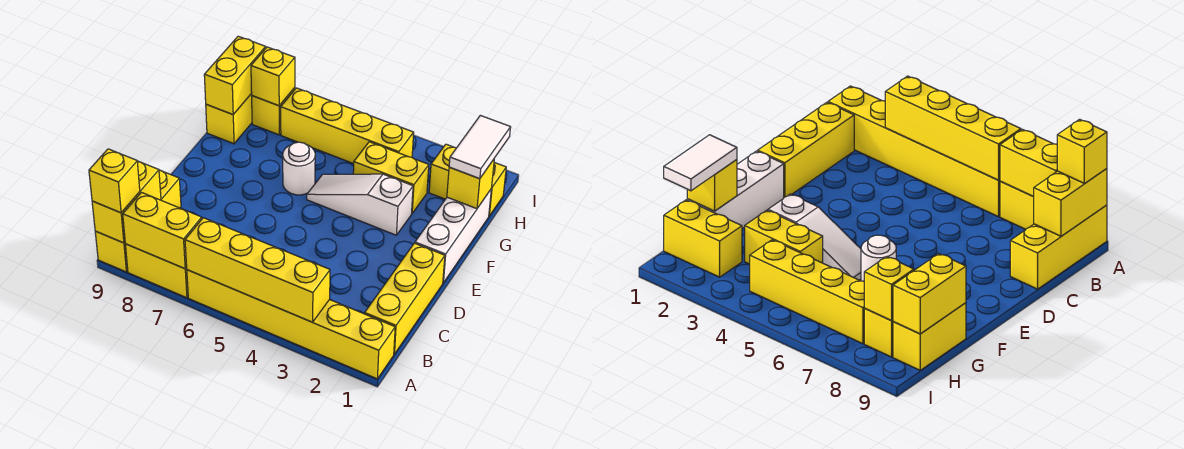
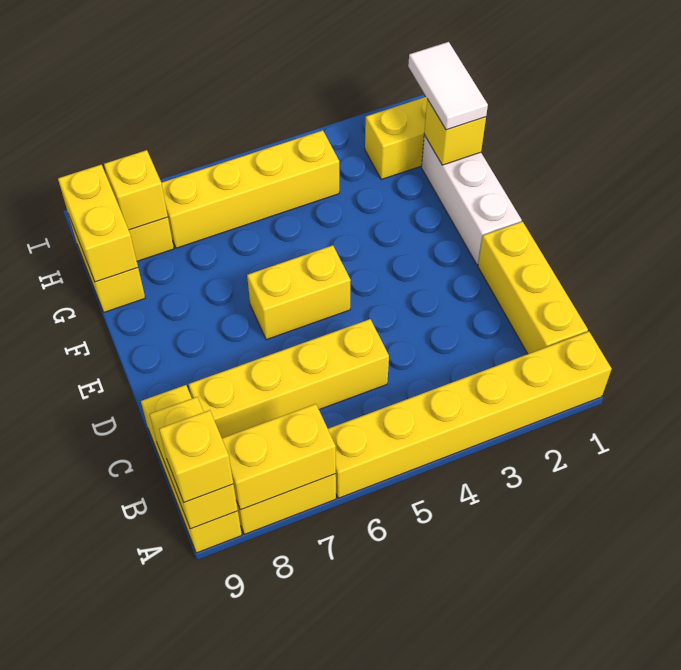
yellow brick A3:A6 level 2 -> yellow brick C5:C8 level 1
white slope F3:F5 level 1 top 3 -> none
white round brick F6 level 1 -> none
yellow brick G3:G4 level 1 -> yellow brick E5:E6 level 1

